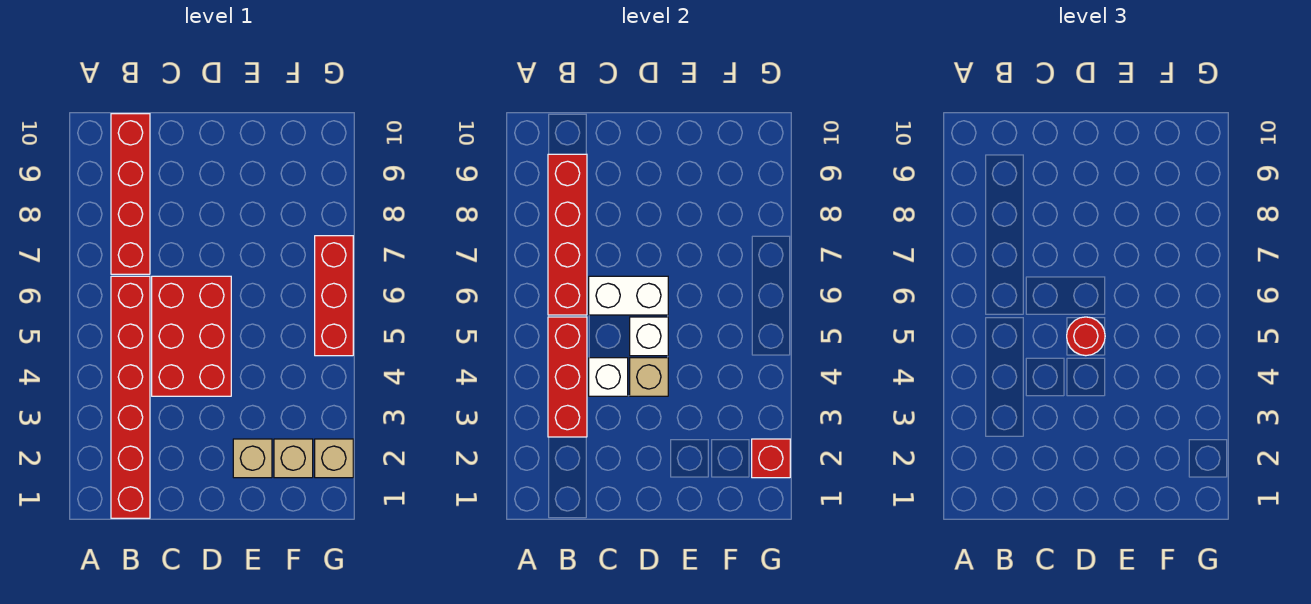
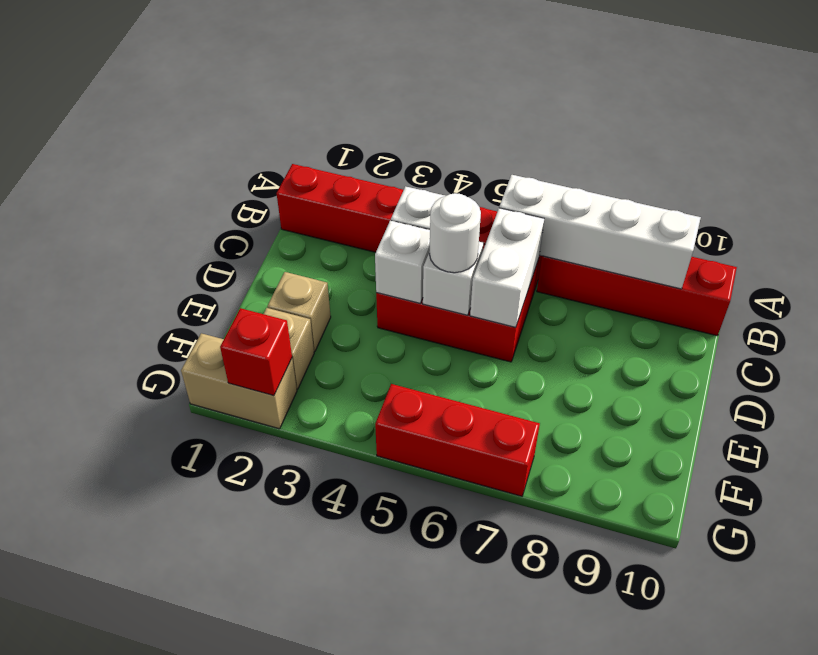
red brick B3:B5 level 2 -> none
red brick B6:B9 level 2 -> white brick B6:B9 level 2
tan brick D4 level 2 -> white brick D4 level 2
red round brick D5 level 3 -> white round brick D5 level 3
tan brick G2 level 1 -> tan brick G1:G2 level 1

